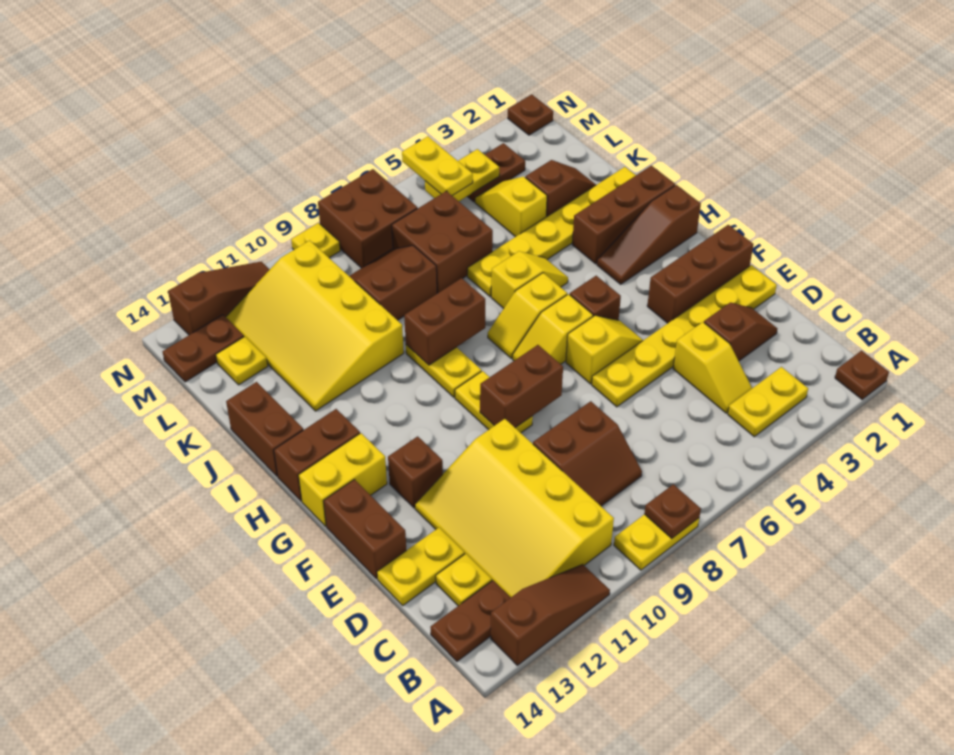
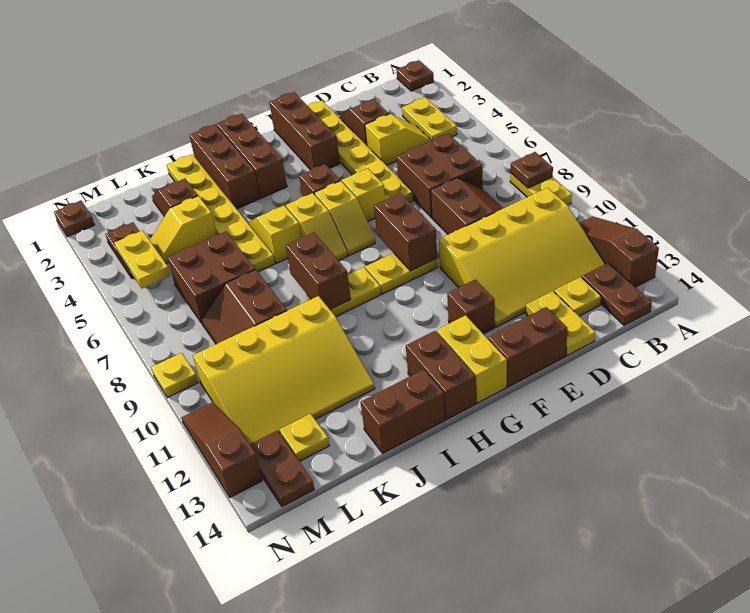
brown slope H1:H3 level 1 top 1 -> brown brick H1:H3 level 1
yellow plate M5:N5 level 3 -> none
brown brick M7:N8 level 1 -> brown brick C6:D7 level 1

